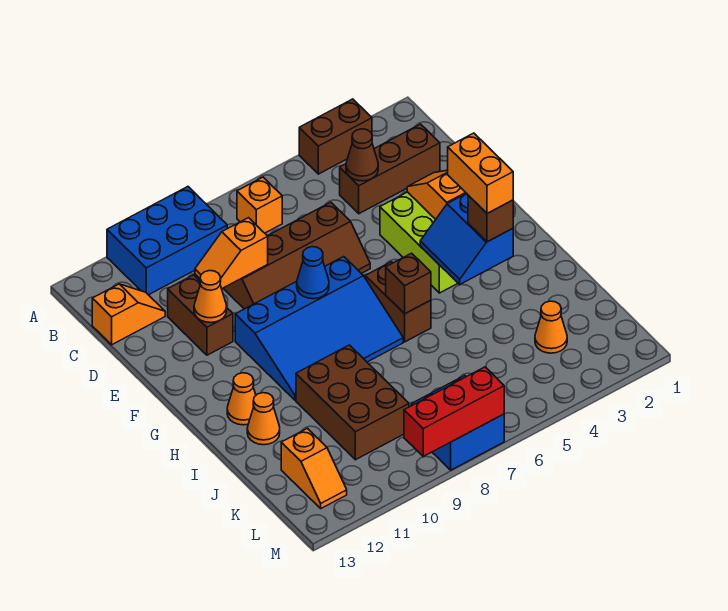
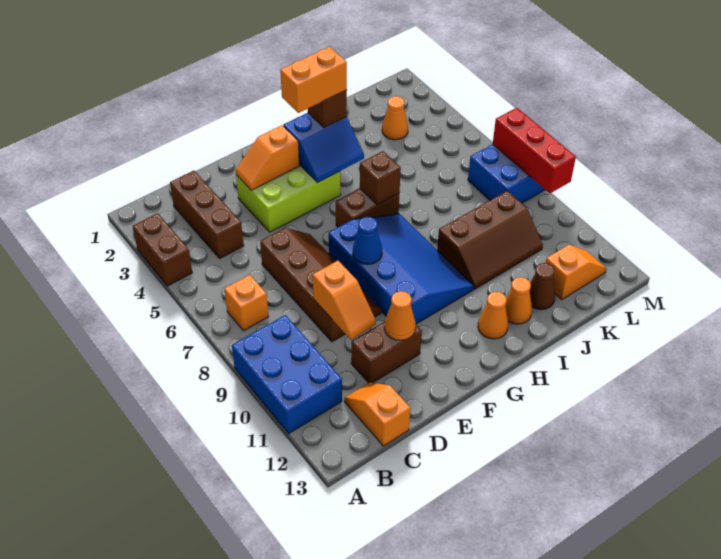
brown cone C4 level 2 -> brown cone J12 level 1
brown brick I9:K10 level 1 -> brown slope I9:K10 level 1 top 9

